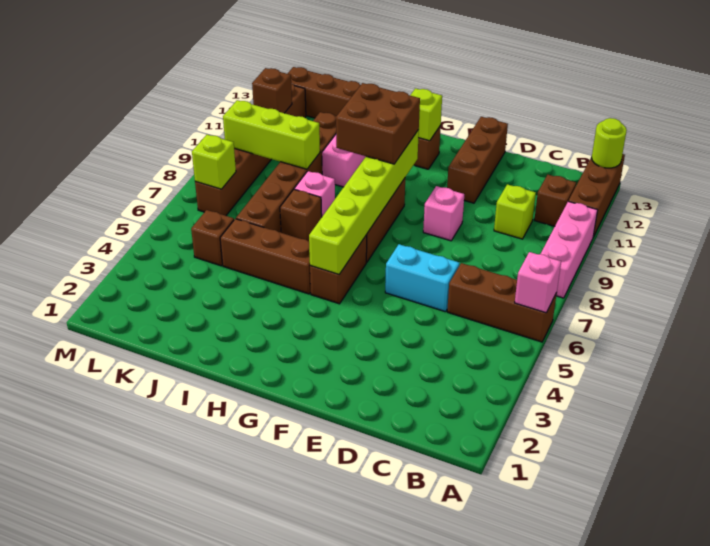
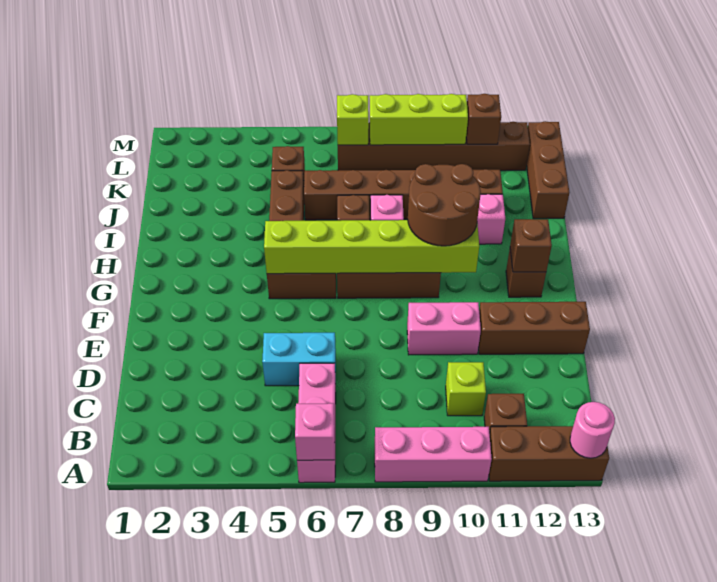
brown brick A6:C6 level 1 -> pink brick A6:C6 level 1
lime round brick A13 level 2 -> pink round brick A13 level 2
cyan brick D6:E6 level 1 -> cyan brick D5:D6 level 1
pink brick E9 level 1 -> pink brick E9:E10 level 1
brown brick G9:H10 level 3 -> brown round brick G9:H10 level 3
lime brick G12 level 2 -> brown brick G12 level 2
lime brick J9:L9 level 2 -> lime brick L8:L10 level 2

